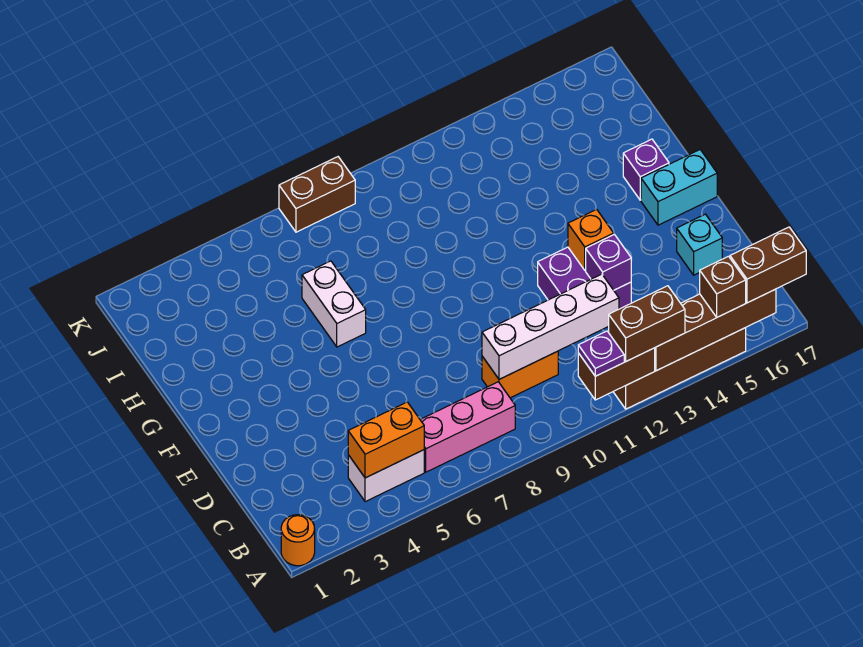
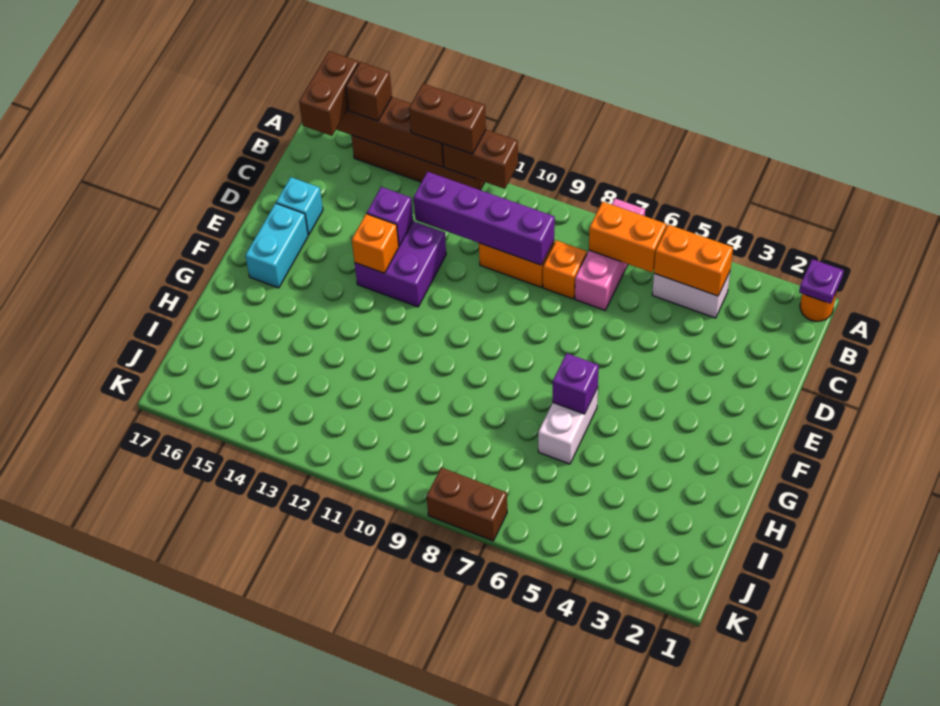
purple plate A11 level 3 -> purple plate A1 level 2
brown brick A16:A17 level 3 -> brown brick A16:B16 level 3
pink brick B6:B8 level 1 -> pink brick A7:C7 level 1
none -> orange brick B6:B7 level 2
none -> orange brick C8 level 1
white brick C9:C12 level 2 -> purple brick C9:C12 level 2
cyan brick F16:F17 level 1 -> cyan brick E16:F16 level 1
purple brick G16 level 1 -> purple brick G6 level 2

